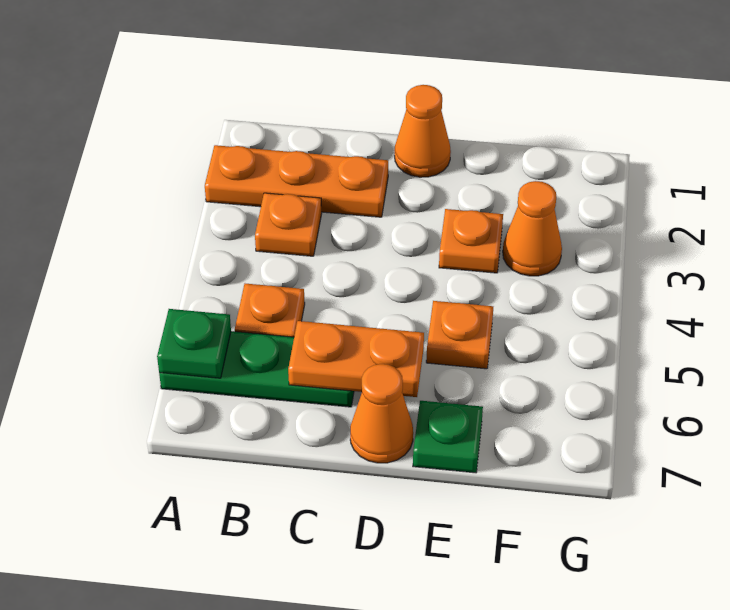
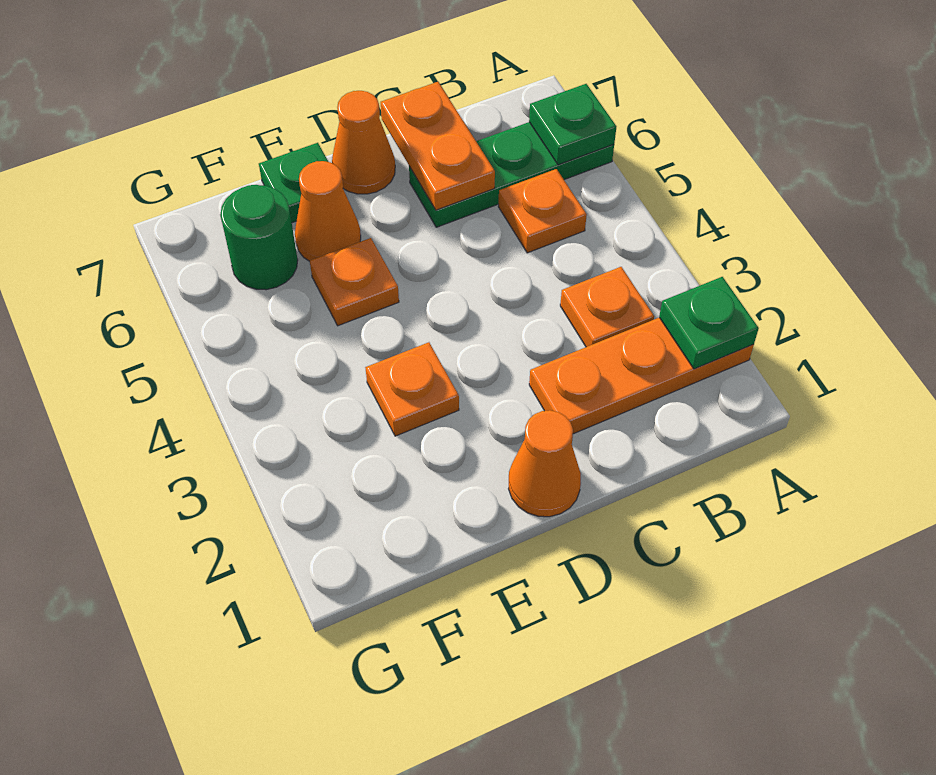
none -> green plate A2 level 2
orange plate C6:D6 level 2 -> orange plate C6:C7 level 2
orange cone F3 level 1 -> orange cone E6 level 1
none -> green round brick F6 level 1

